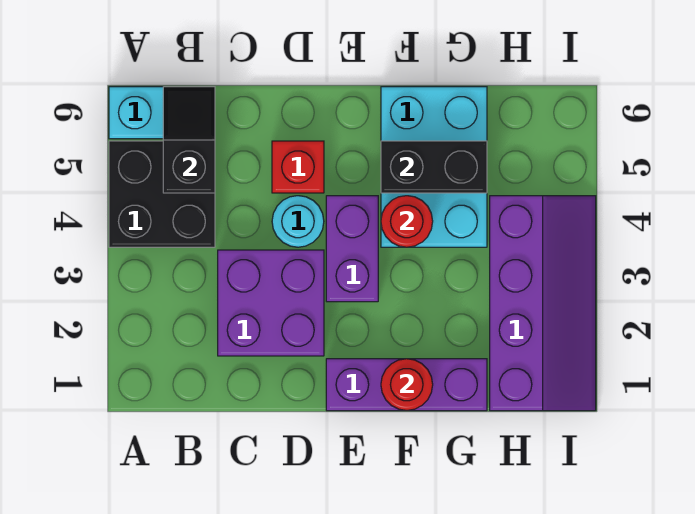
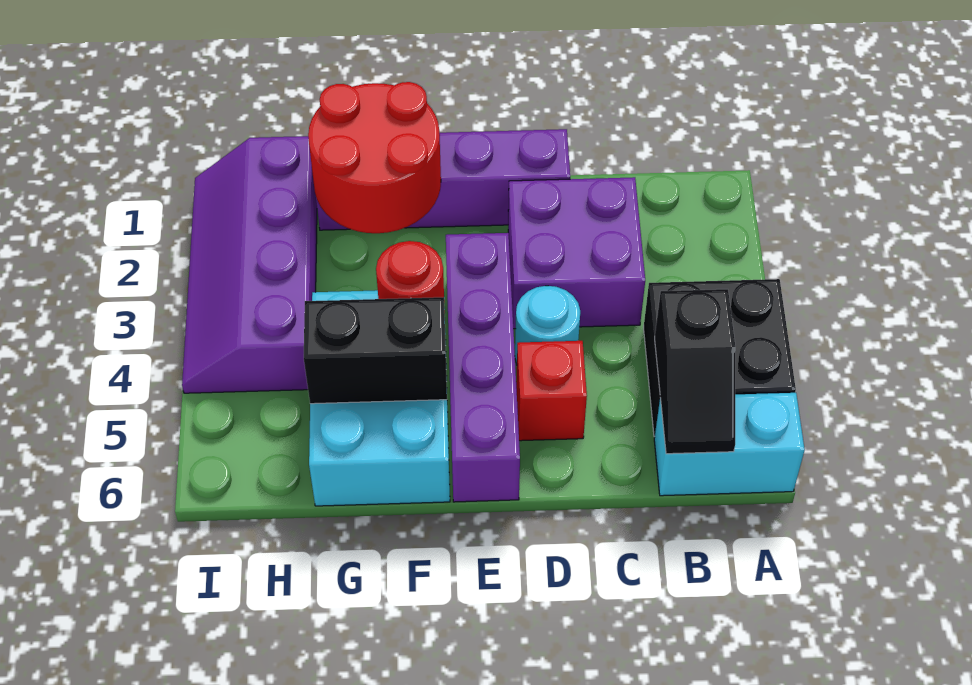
purple brick E1:G1 level 1 -> purple brick D1:G1 level 1
purple brick E3:E4 level 1 -> purple brick E3:E6 level 1
red round brick F1 level 2 -> red round brick F1:G2 level 2

